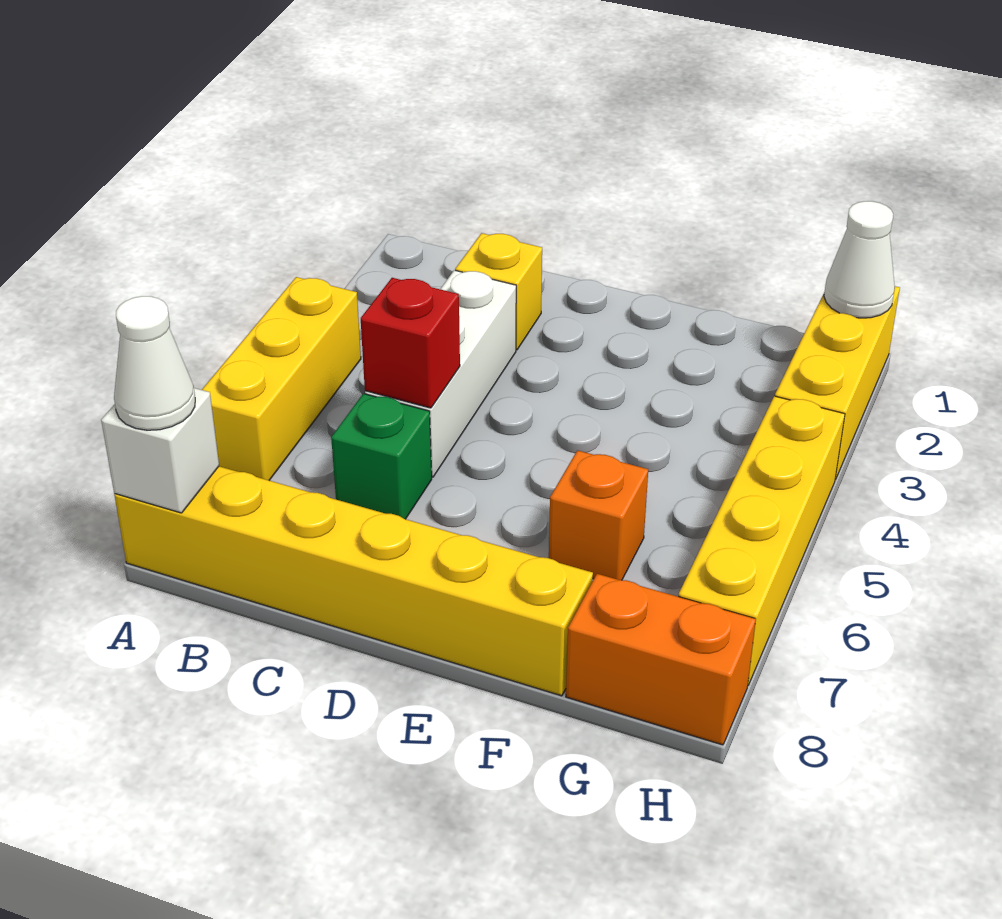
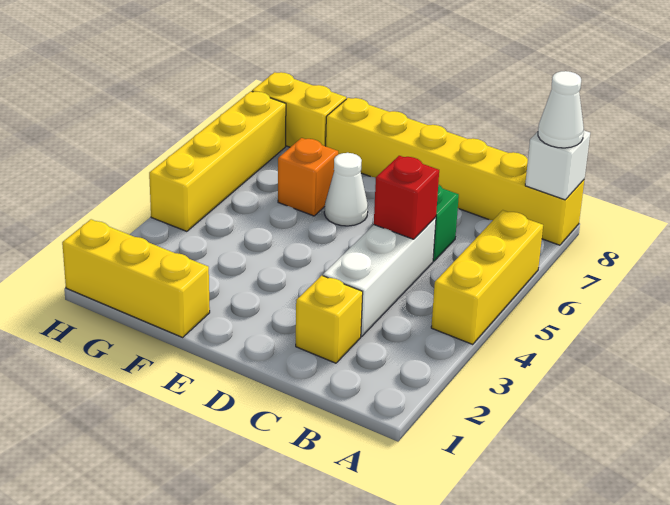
orange brick G8:H8 level 1 -> yellow brick G8:H8 level 1
yellow brick H1:H3 level 1 -> yellow brick F1:H1 level 1
white cone H1 level 2 -> white cone E6 level 1

